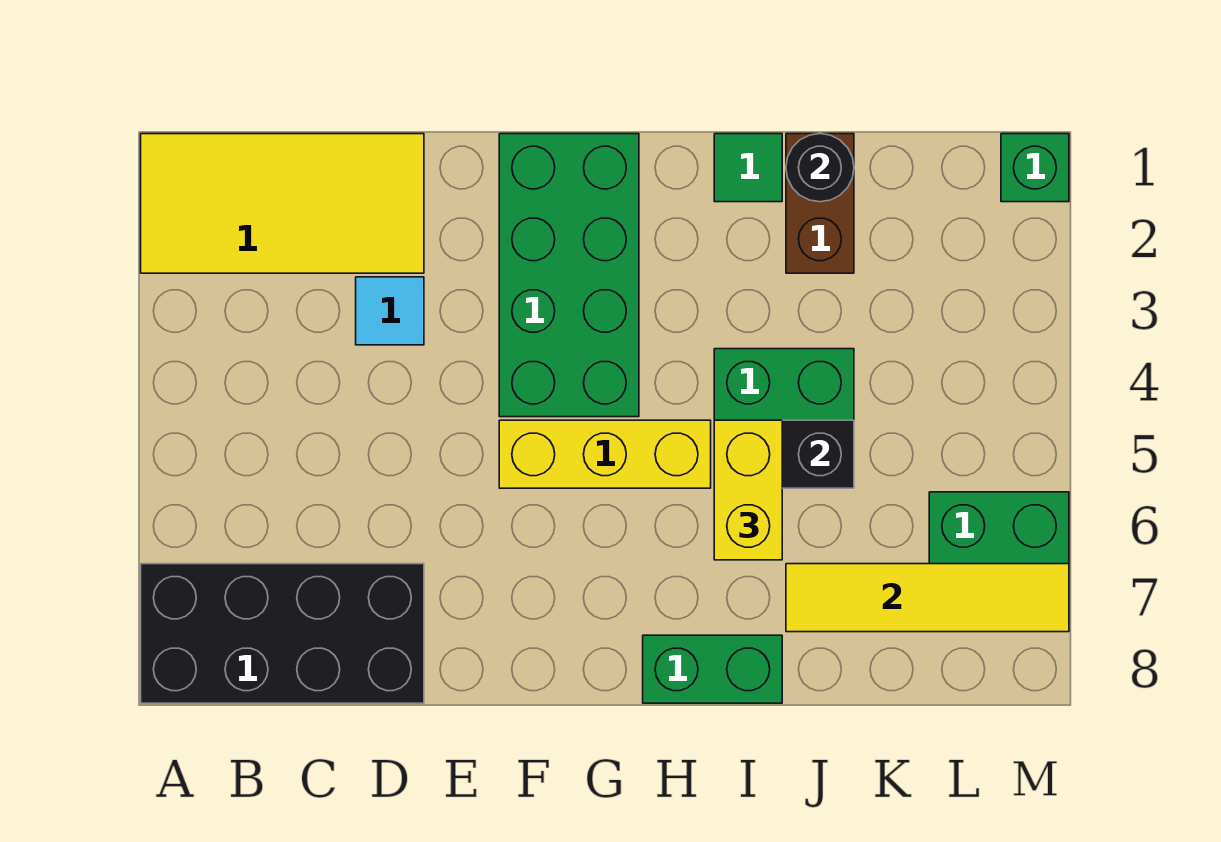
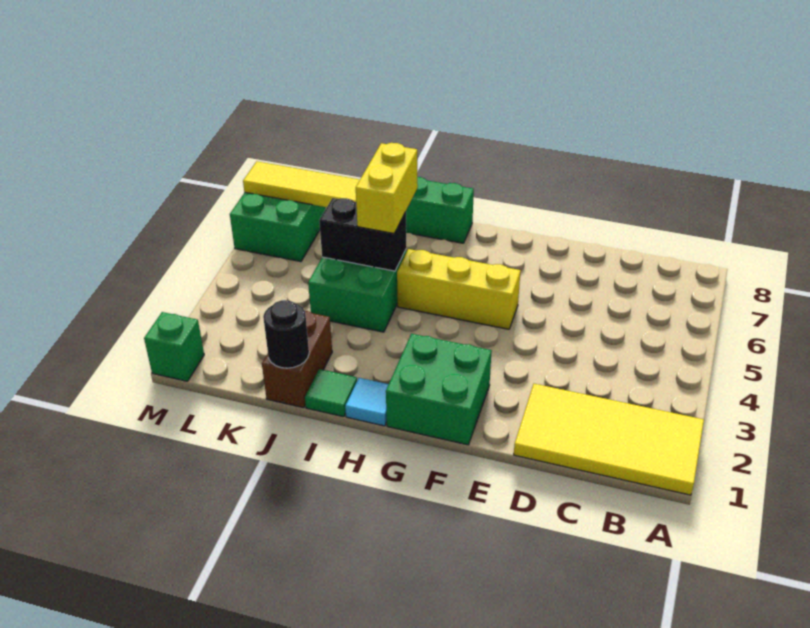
black brick A7:D8 level 1 -> none
cyan tile D3 level 1 -> cyan tile H1 level 1
green brick F1:G4 level 1 -> green brick F1:G2 level 1

